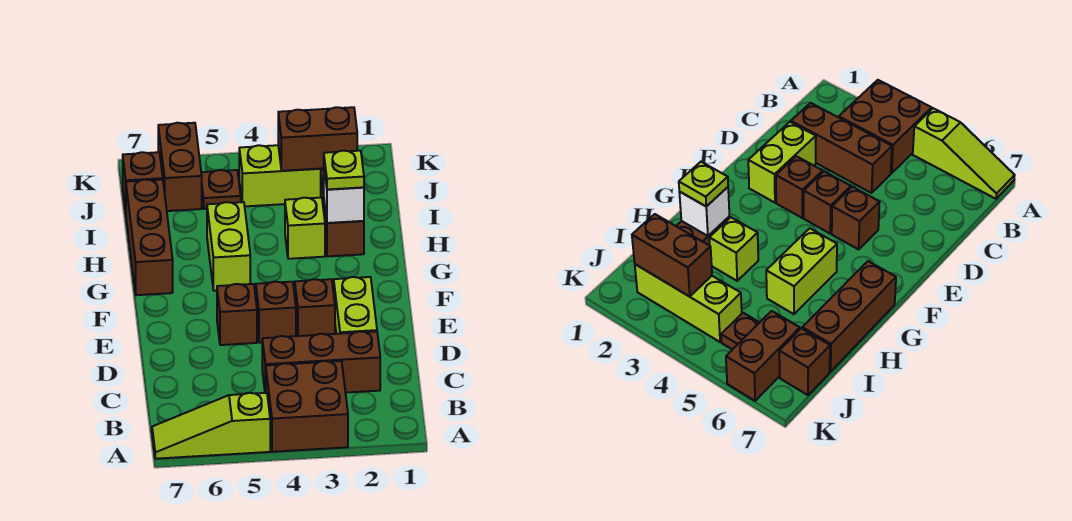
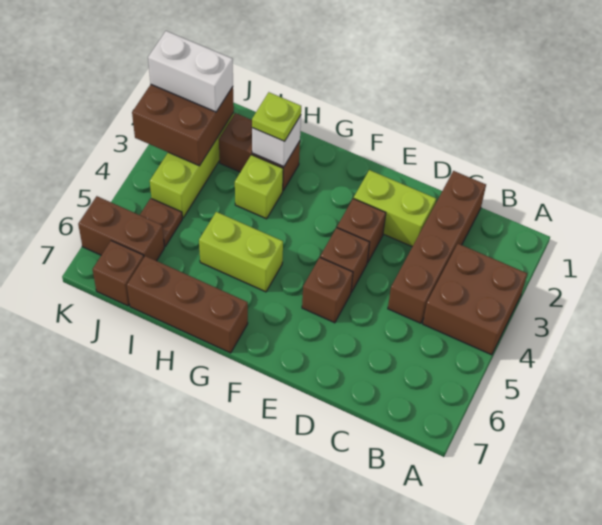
lime slope A5:A7 level 1 top 5 -> none
brown brick C2:C4 level 1 -> brown brick C1:C4 level 1
brown brick J2:J3 level 2 -> brown brick J2:K3 level 2
none -> white brick J2:K2 level 3

